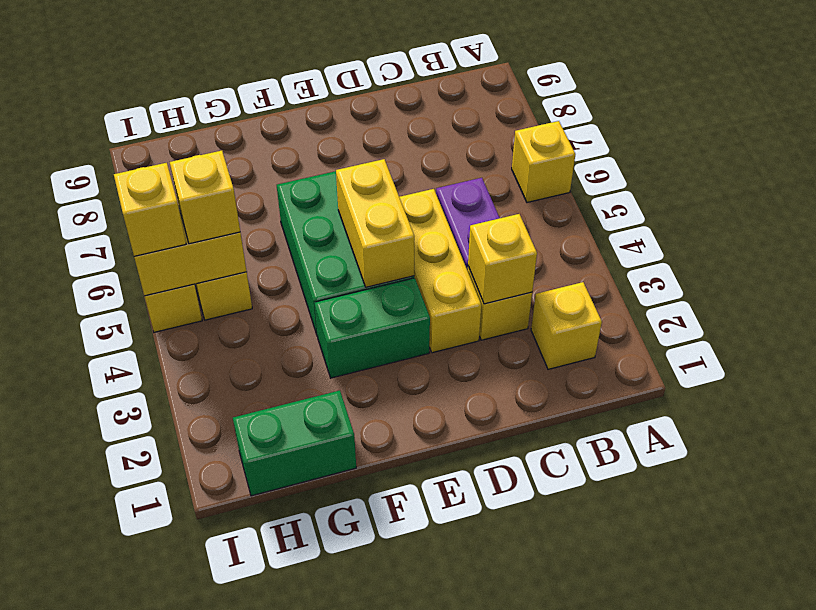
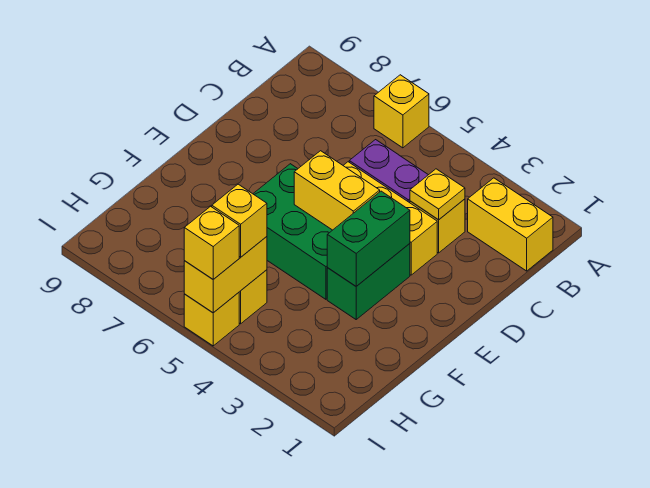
yellow brick B2 level 1 -> yellow brick B1:B2 level 1
yellow brick C3 level 2 -> yellow plate C3 level 2
green brick G1:H1 level 1 -> green brick E3:F3 level 2

